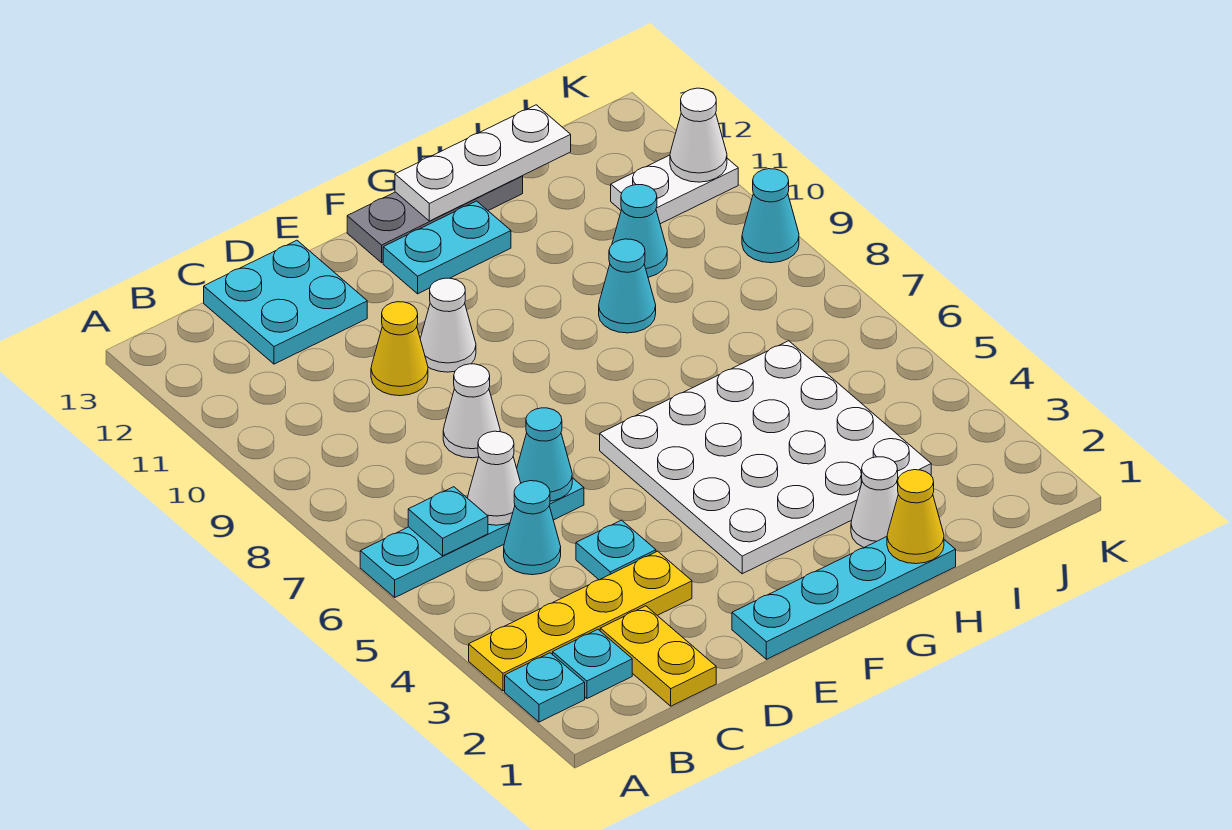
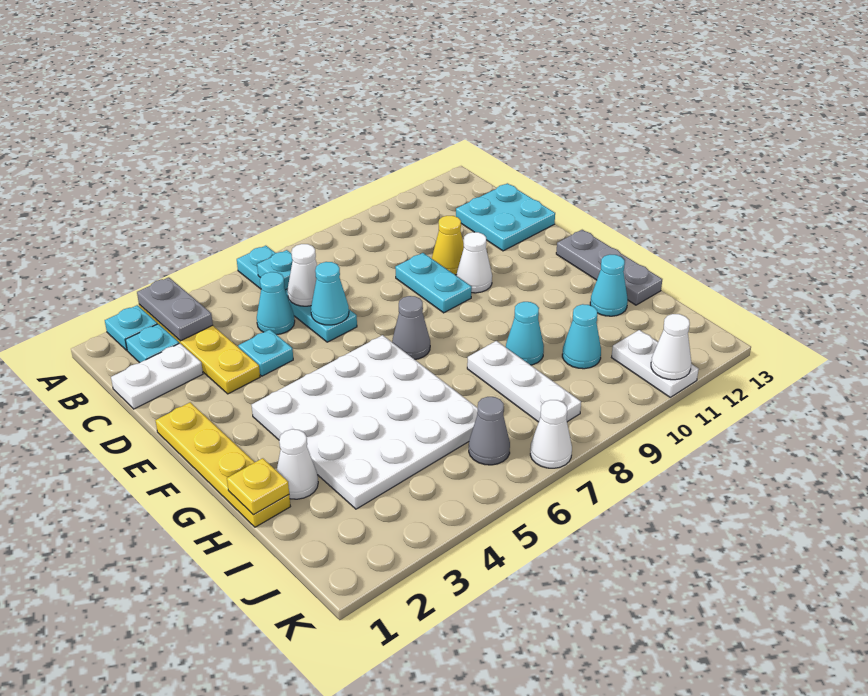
none -> grey plate A3:B3 level 2
yellow plate C1:C2 level 1 -> white plate C1:C2 level 1
white cone D8 level 1 -> white cone K7 level 1
cyan plate E1:H1 level 1 -> yellow plate E1:H1 level 1
none -> grey cone F7 level 1
cyan plate F12:G12 level 1 -> cyan plate D9:E9 level 1
white plate G13:I13 level 2 -> white plate H8:J8 level 1
yellow cone H1 level 2 -> yellow plate H1 level 2
none -> grey cone J6 level 1
cyan cone K9 level 1 -> cyan cone H12 level 1

